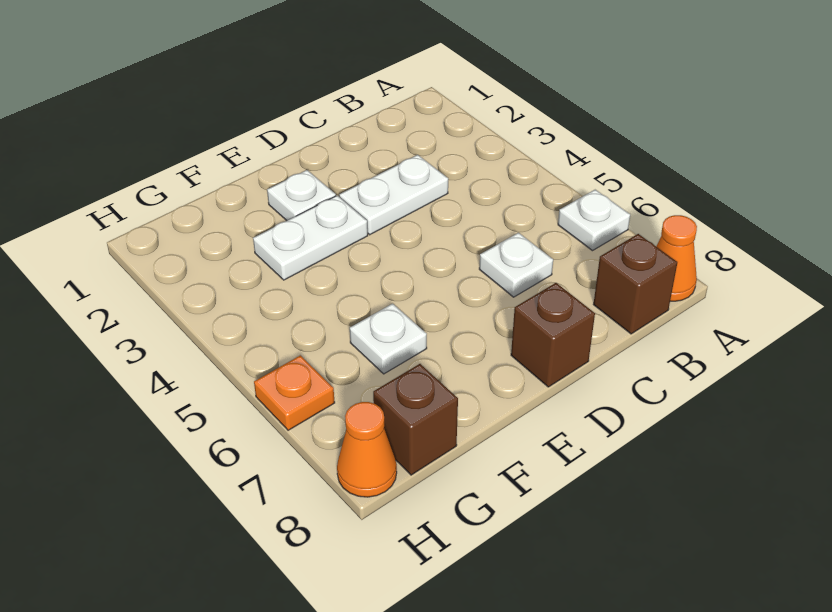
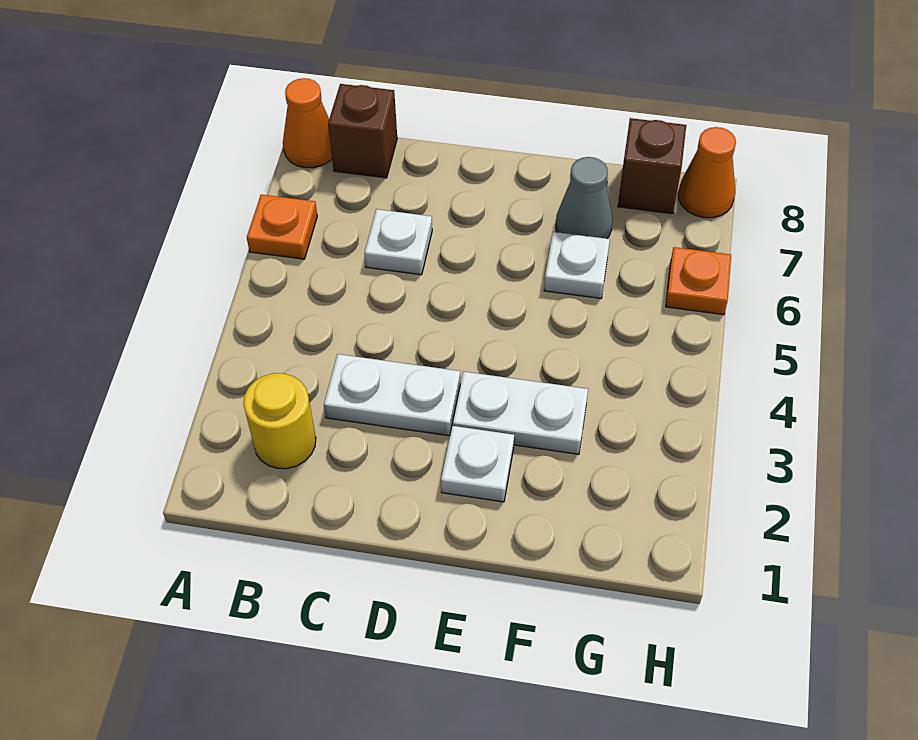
white plate A6 level 1 -> orange plate A6 level 1
none -> yellow round brick B2 level 1
brown brick D8 level 1 -> none
none -> grey cone F7 level 1

